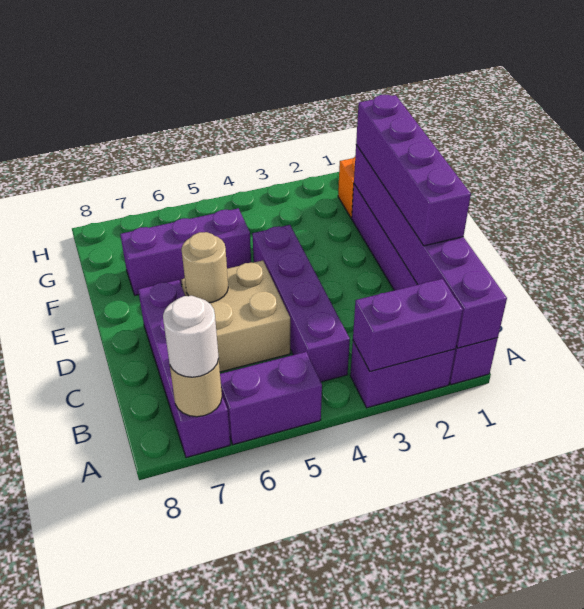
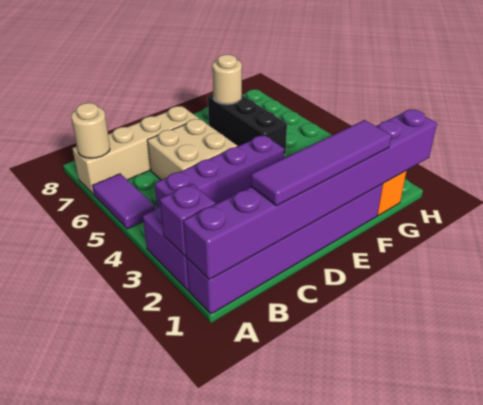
purple brick A1:F1 level 2 -> purple brick A1:H1 level 2
purple brick A2:A3 level 2 -> purple brick A2 level 2
purple brick A5:A6 level 1 -> purple tile A5:A6 level 1
purple brick A7:D7 level 1 -> tan brick A7:D7 level 1
white round brick A7 level 3 -> none
purple brick C1:F1 level 3 -> purple tile C1:F1 level 3
tan round brick D6 level 2 -> tan round brick F7 level 2
purple brick F5:F7 level 1 -> black brick F5:F7 level 1

